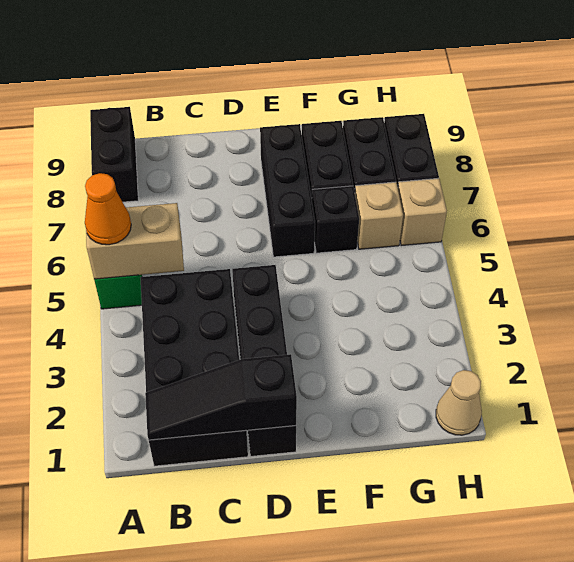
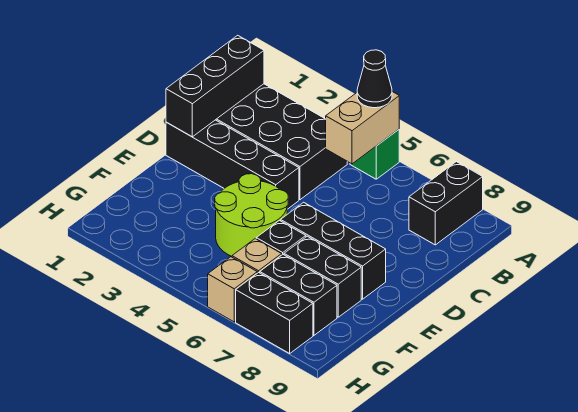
orange cone A5 level 3 -> black cone A5 level 3
black brick A8:A9 level 1 -> black brick A8:B8 level 1
black slope B1:D1 level 2 top D -> black brick B1:D1 level 2
none -> lime round brick E4:F5 level 1
tan cone H1 level 1 -> none

